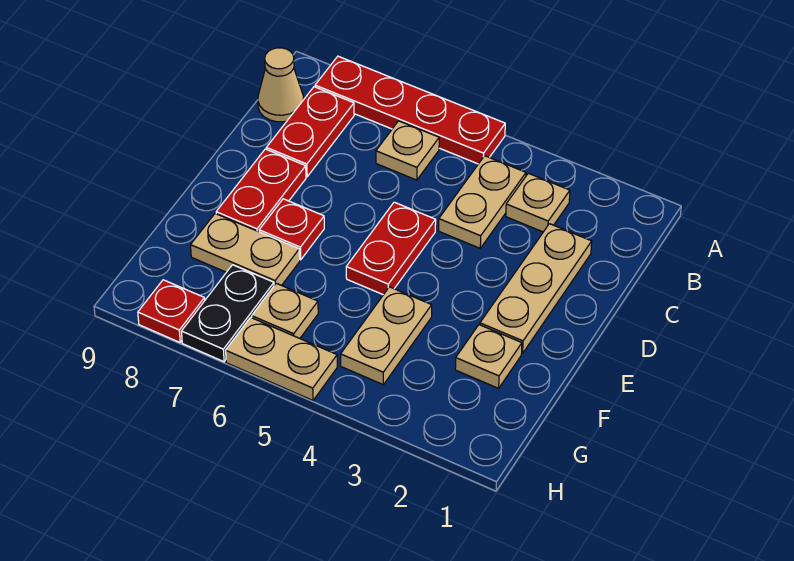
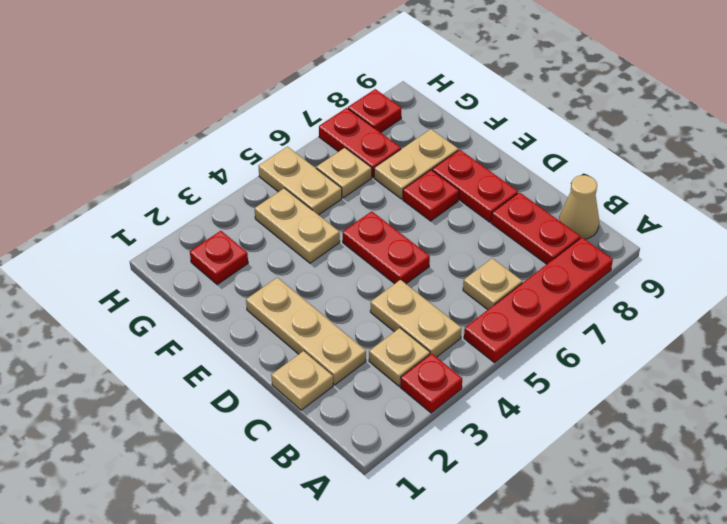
none -> red plate A3 level 1
tan plate F2 level 1 -> tan plate C1 level 1
none -> red plate G2 level 1
black plate G7:H7 level 1 -> red plate G7:H7 level 1
tan plate H5:H6 level 1 -> tan plate G5:H5 level 1

